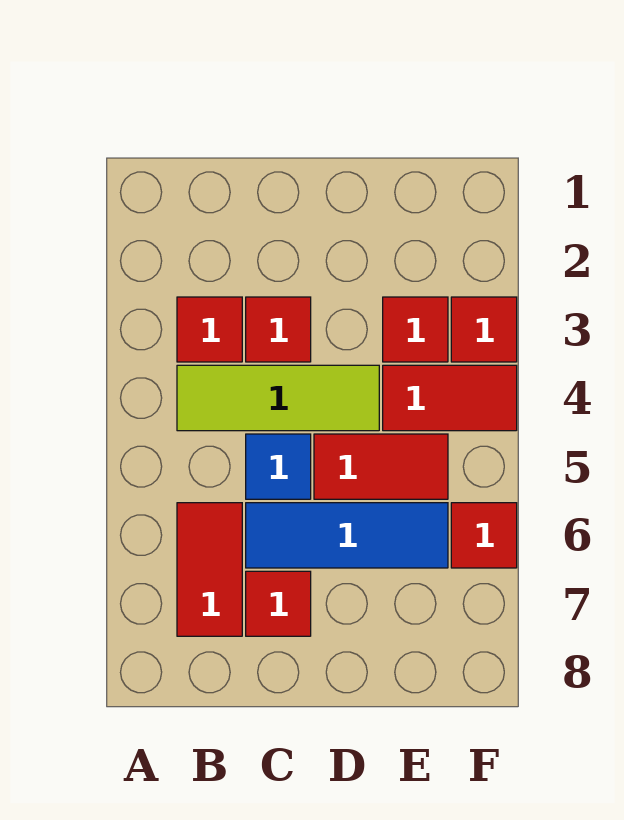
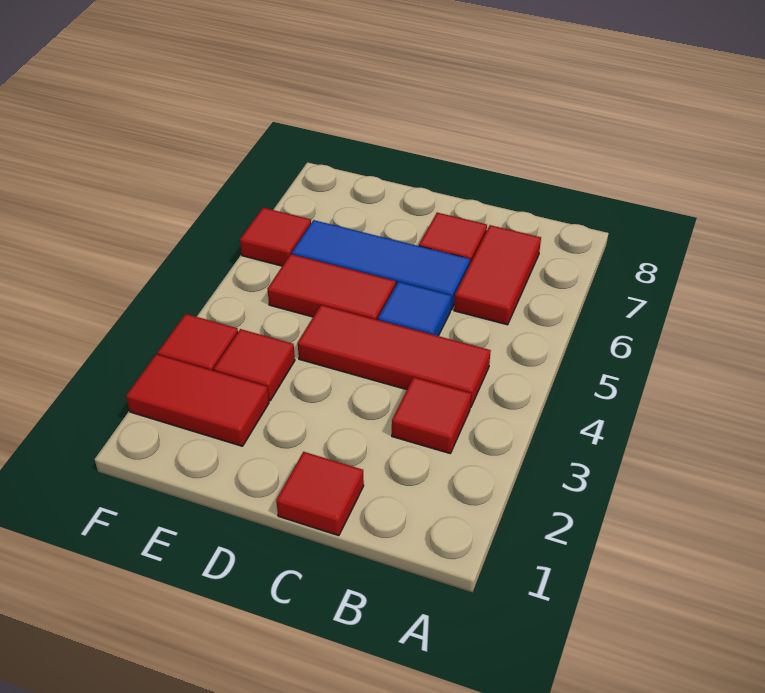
lime tile B4:D4 level 1 -> red tile B4:D4 level 1
red tile C3 level 1 -> red tile C1 level 1
red tile E4:F4 level 1 -> red tile E2:F2 level 1

